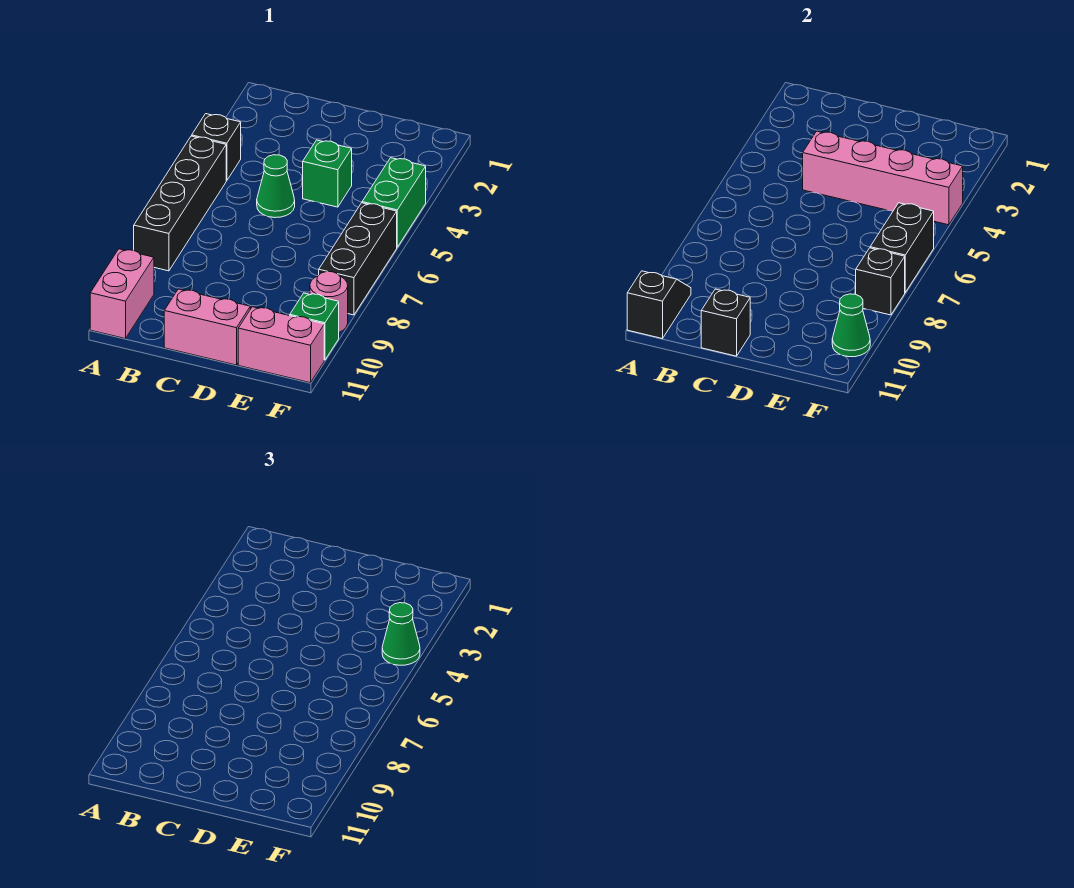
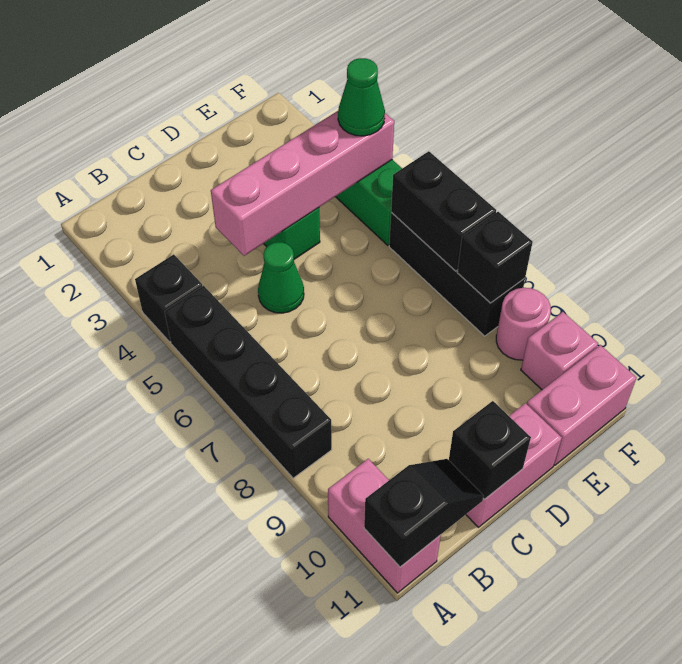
black slope A10:A11 level 2 top 11 -> black slope A11:B11 level 2 top A
green brick F10 level 1 -> pink brick F10 level 1
green cone F10 level 2 -> none

